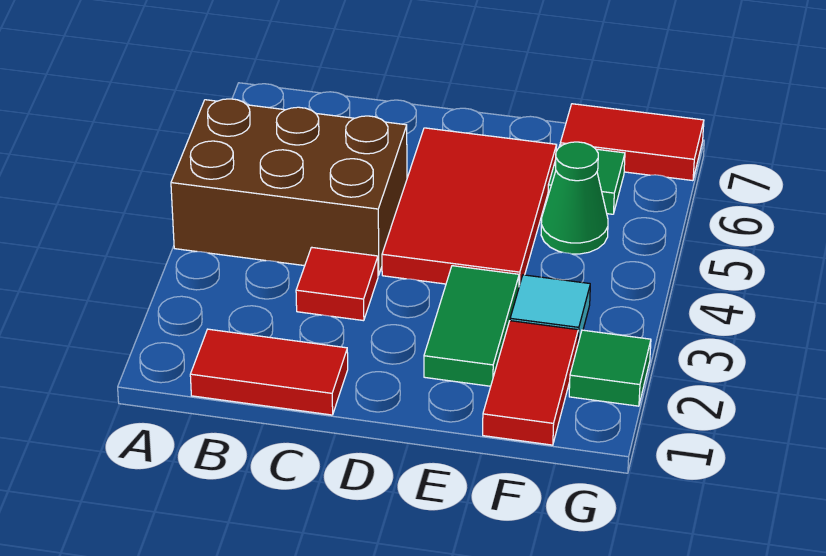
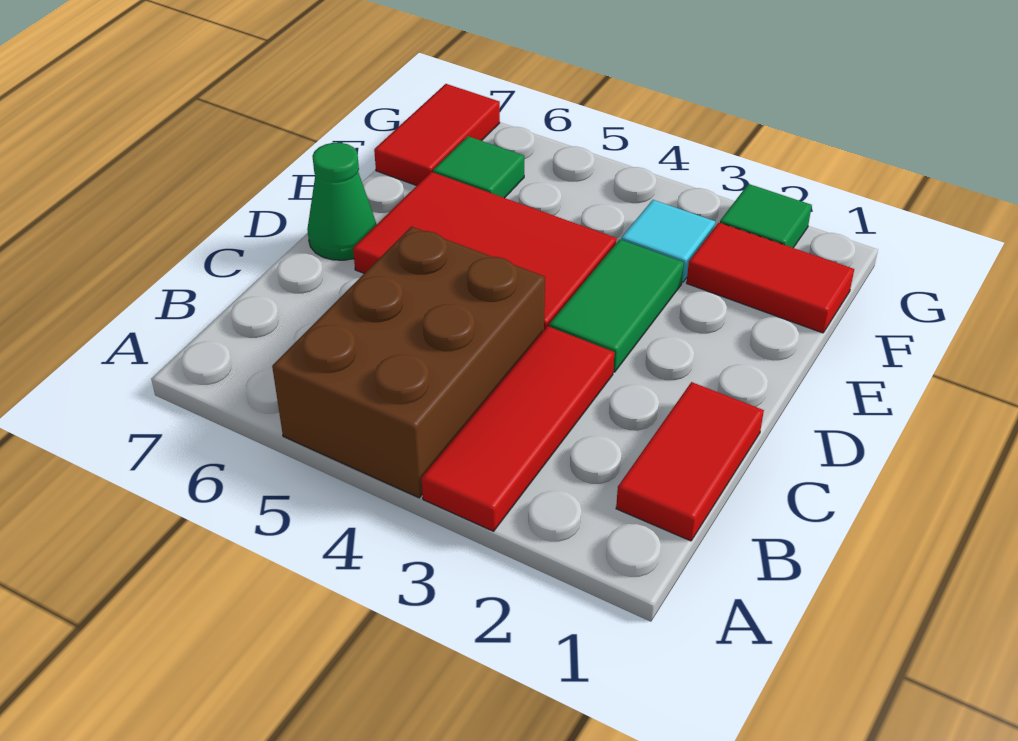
red tile C3 level 1 -> red tile A3:C3 level 1
green tile E2:E3 level 1 -> green tile D3:E3 level 1
green cone F5 level 1 -> green cone D7 level 1

